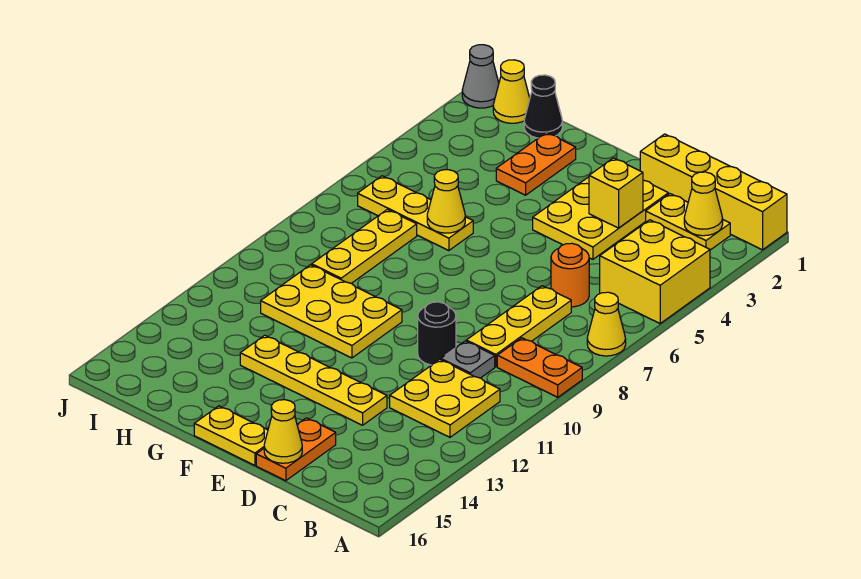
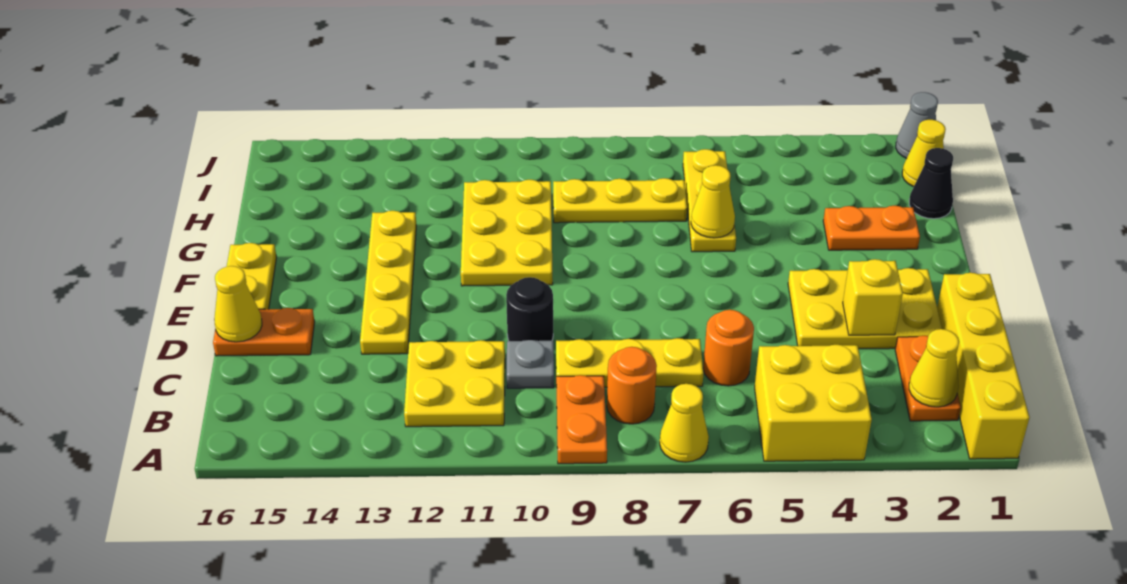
yellow plate B2:C2 level 1 -> orange plate B2:C2 level 1
none -> orange round brick B8 level 1

